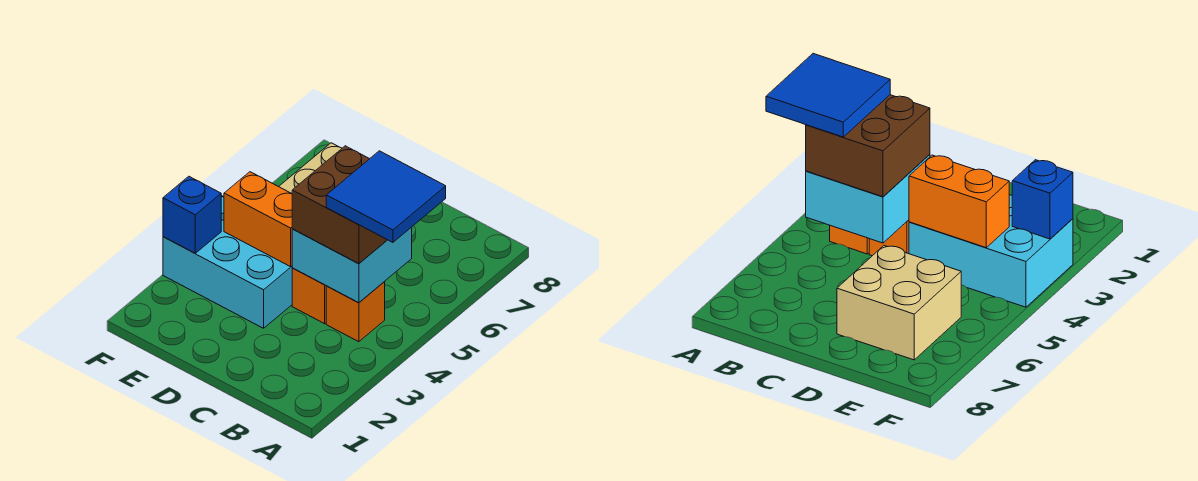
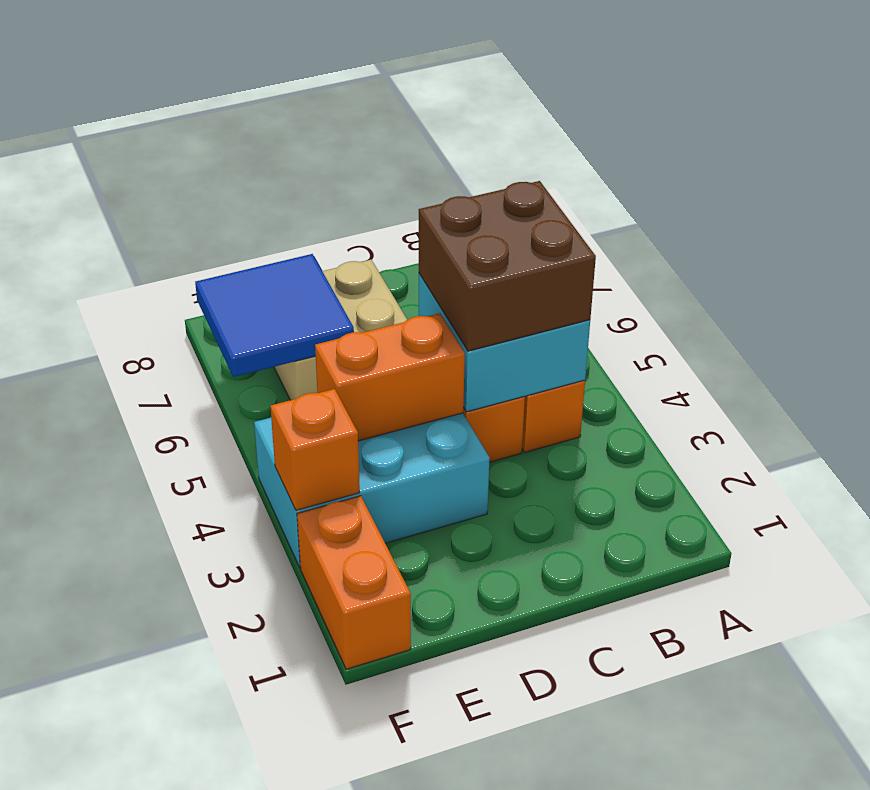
blue tile A4:B5 level 4 -> blue tile E6:F7 level 2
none -> orange brick F1:F2 level 1
blue brick F3 level 2 -> orange brick F3 level 2

